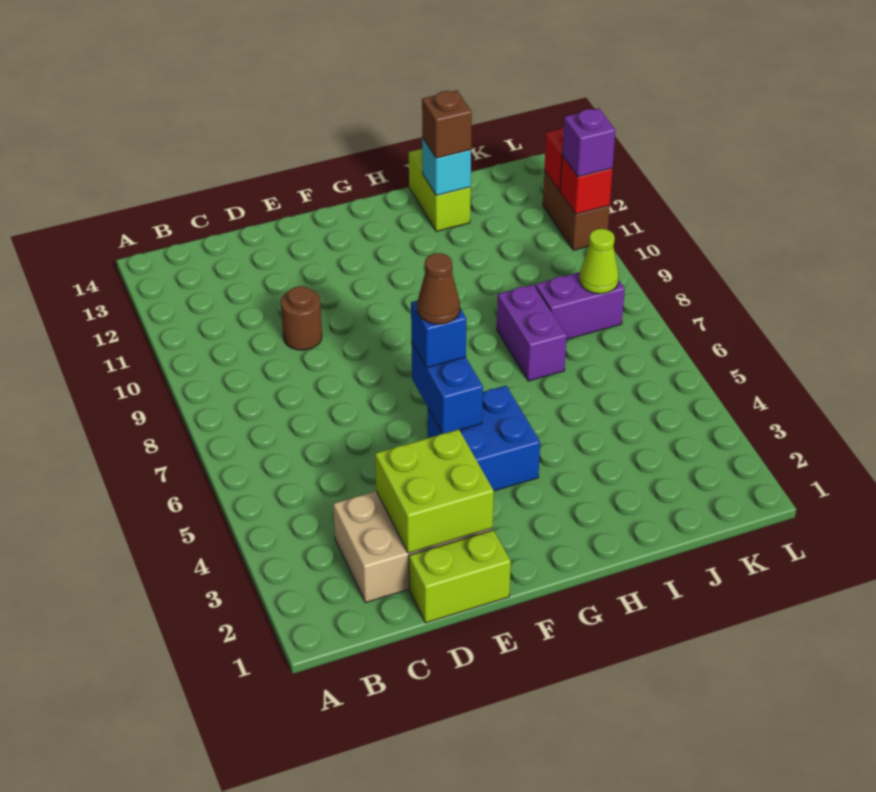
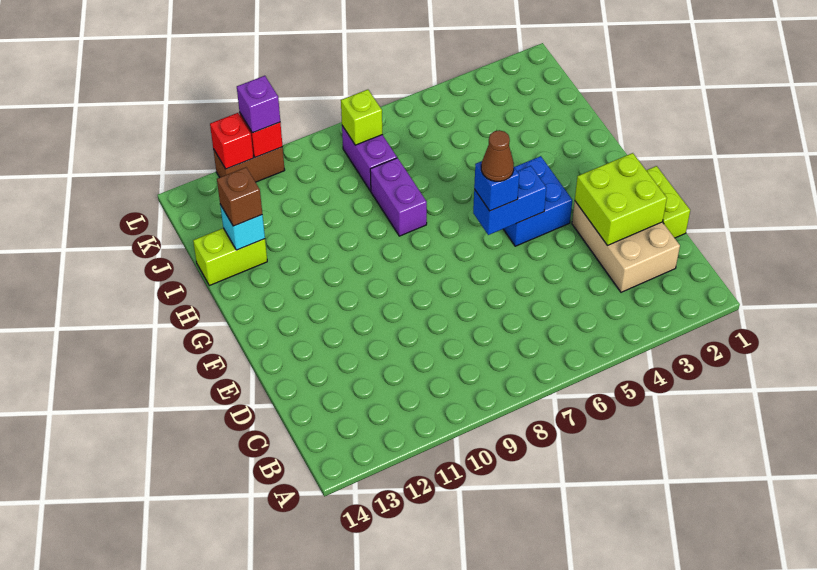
brown round brick D10 level 1 -> none
purple brick I7:I8 level 1 -> purple brick H8:I8 level 1
lime cone K8 level 2 -> lime brick K8 level 2

